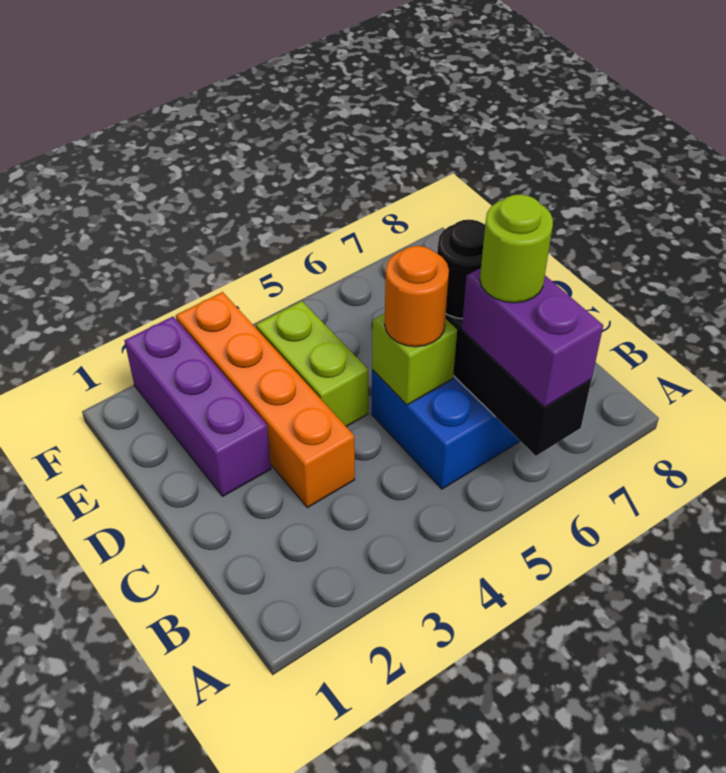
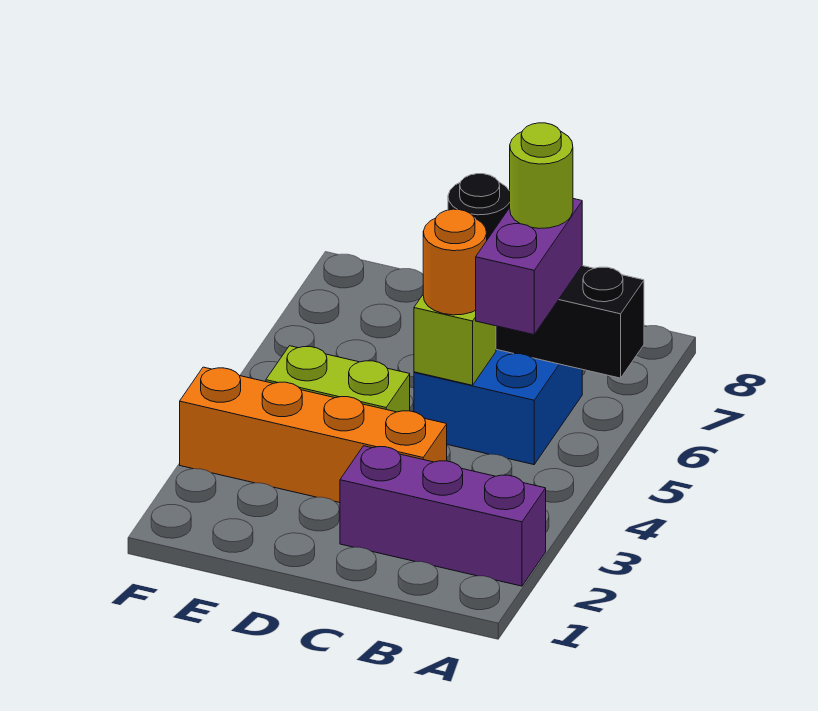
purple brick A6:B6 level 3 -> purple brick B5:B6 level 3
purple brick D2:F2 level 1 -> purple brick A2:C2 level 1

